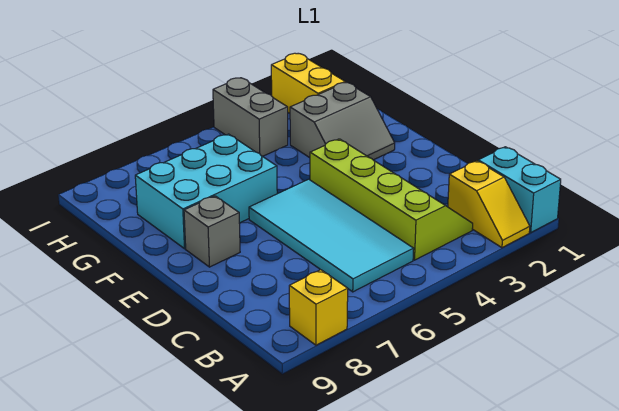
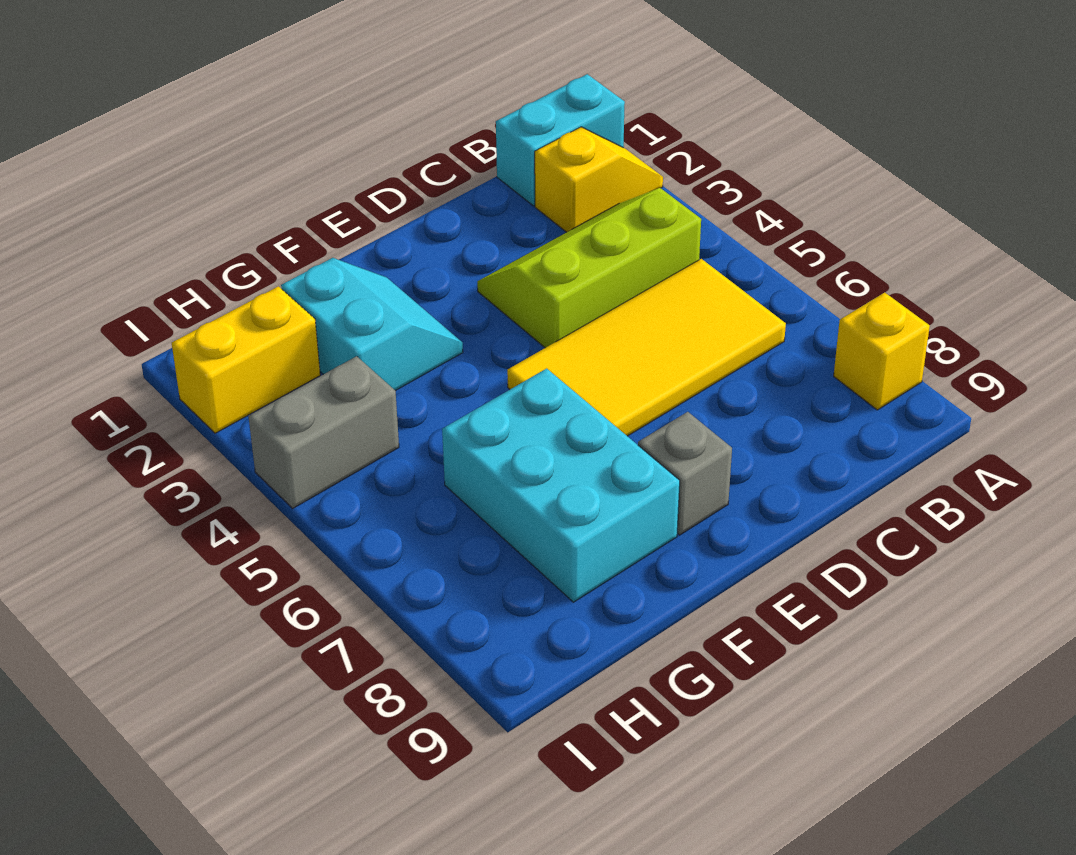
lime slope B3:E4 level 1 top 4 -> lime slope B3:D4 level 1 top 4
cyan tile B5:E6 level 1 -> yellow tile B5:E6 level 1
grey slope F2:G3 level 1 top G -> cyan slope F2:G3 level 1 top G

